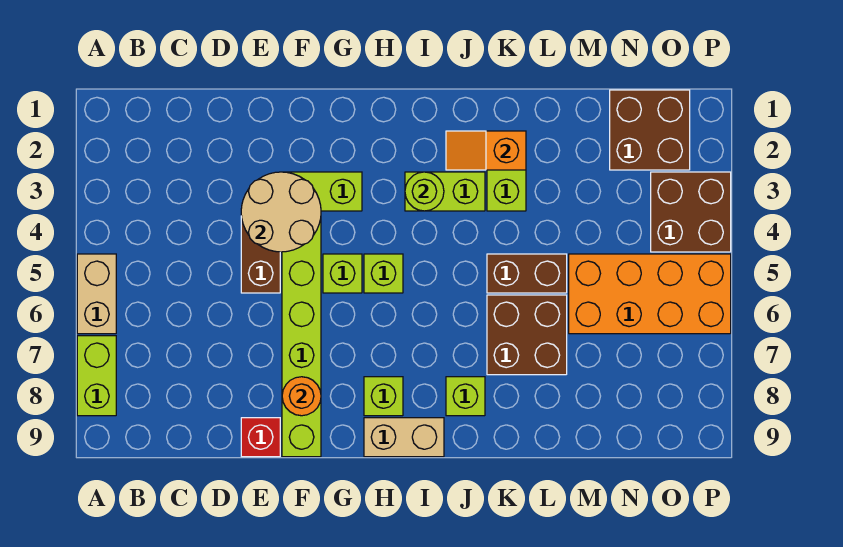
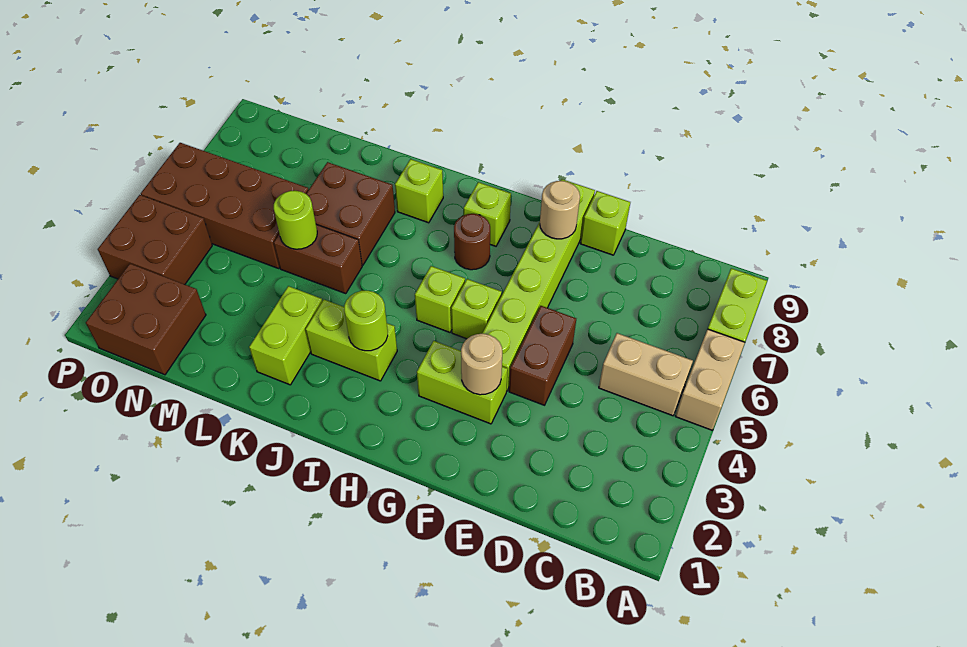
tan round brick E3:F4 level 2 -> tan round brick F3 level 2
red brick E9 level 1 -> lime brick E9 level 1
orange round brick F8 level 2 -> tan round brick F8 level 2
none -> brown round brick H7 level 1
tan brick H9:I9 level 1 -> tan brick B5:C5 level 1
orange slope J2:K2 level 2 top K -> none
none -> lime round brick L5 level 2
orange brick M5:P6 level 1 -> brown brick M5:P6 level 1

